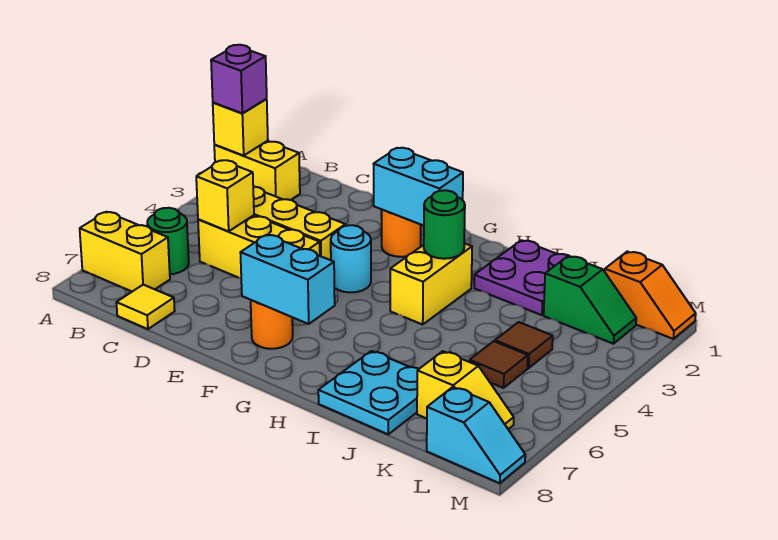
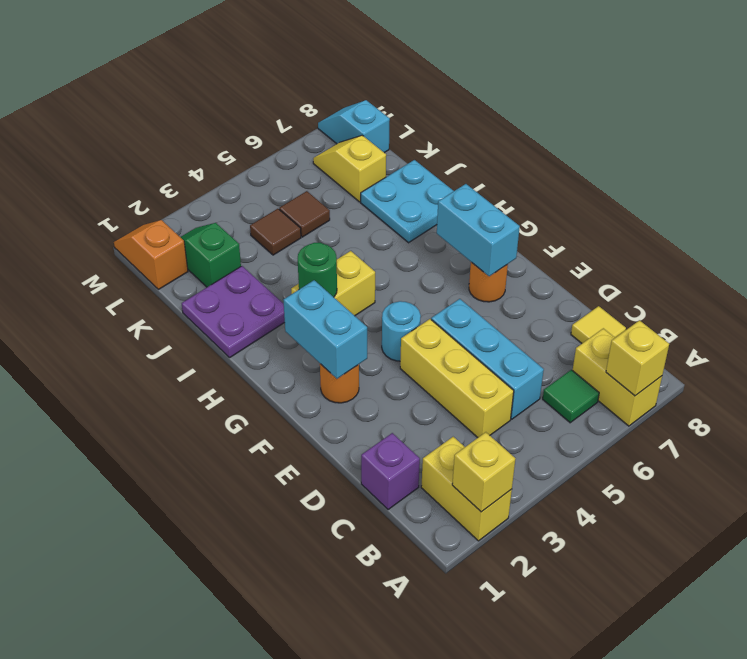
purple brick A2 level 3 -> purple brick C1 level 1
green round brick B6 level 1 -> green tile B6 level 1
yellow brick C5:E5 level 1 -> cyan brick C5:E5 level 1
yellow brick C5 level 2 -> yellow brick A7 level 2

